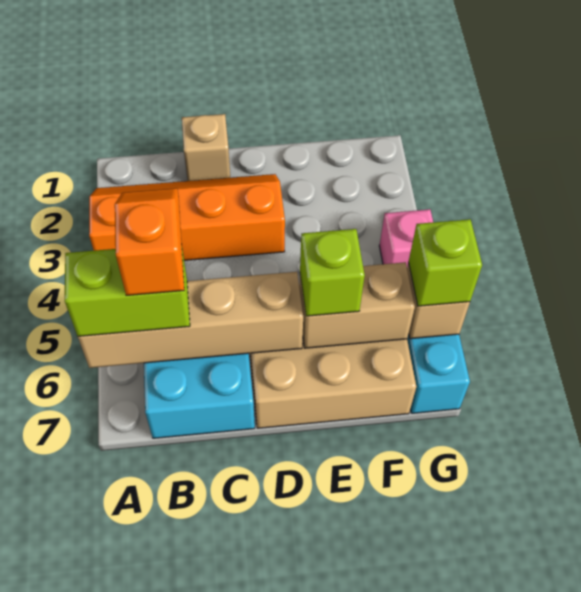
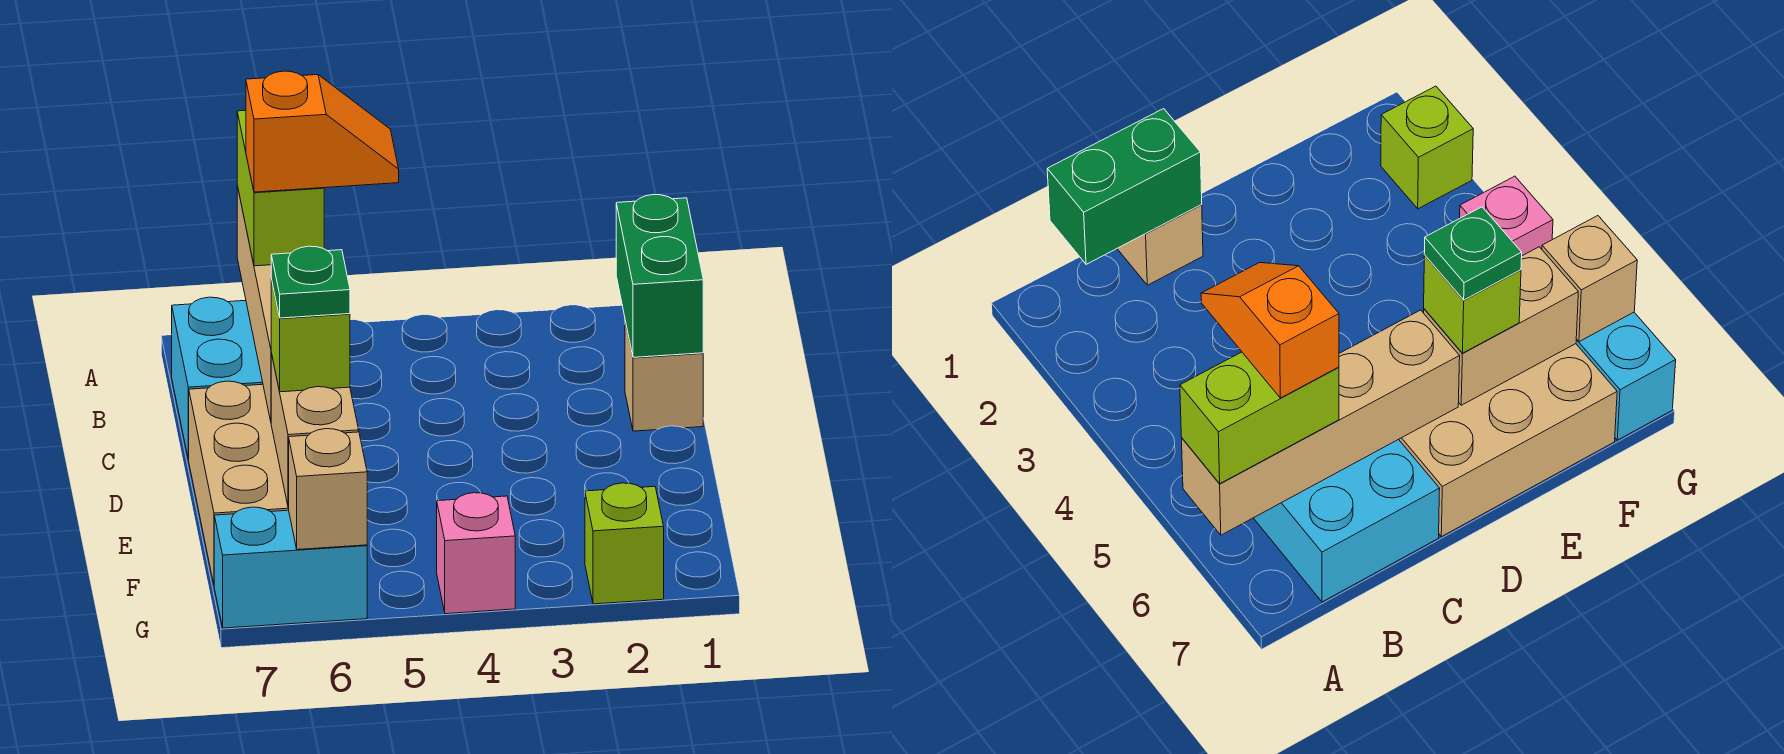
orange slope A2:D3 level 1 top 3 -> none
none -> green brick B1:C1 level 2
none -> green plate E6 level 4
lime brick G6 level 3 -> lime brick G2 level 1

